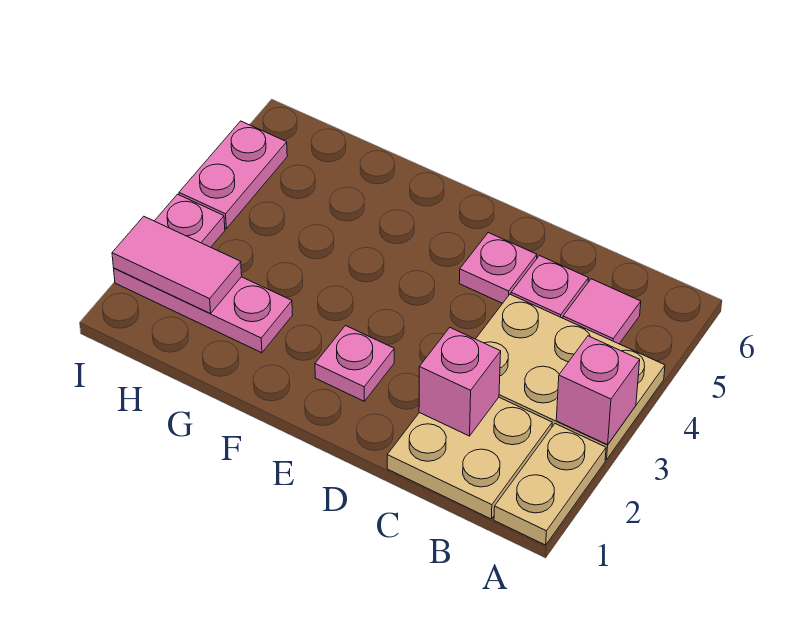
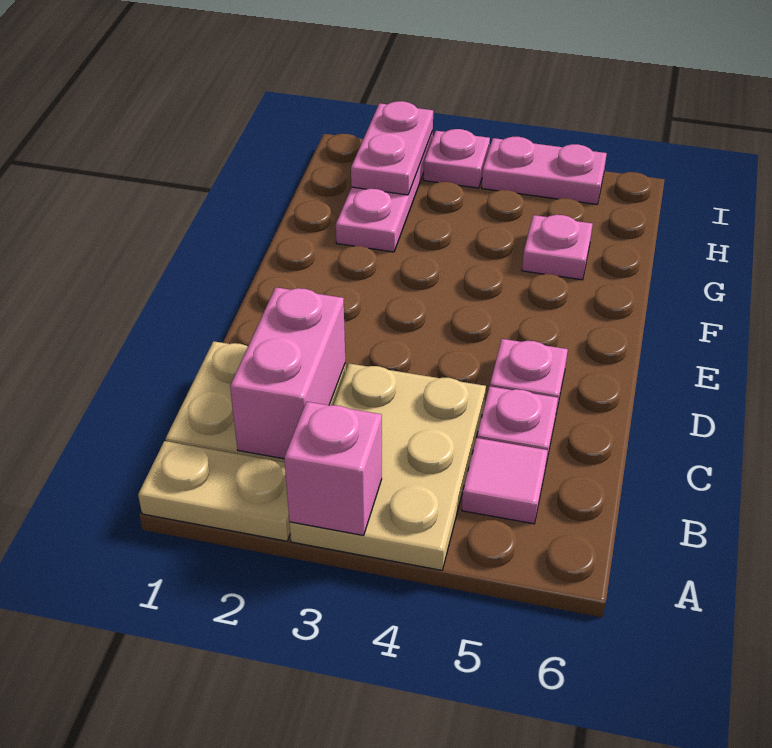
pink brick C2 level 2 -> pink brick B2:C2 level 2
pink plate E2 level 1 -> pink plate G5 level 1
pink tile H2:I2 level 2 -> pink plate H2:I2 level 2

